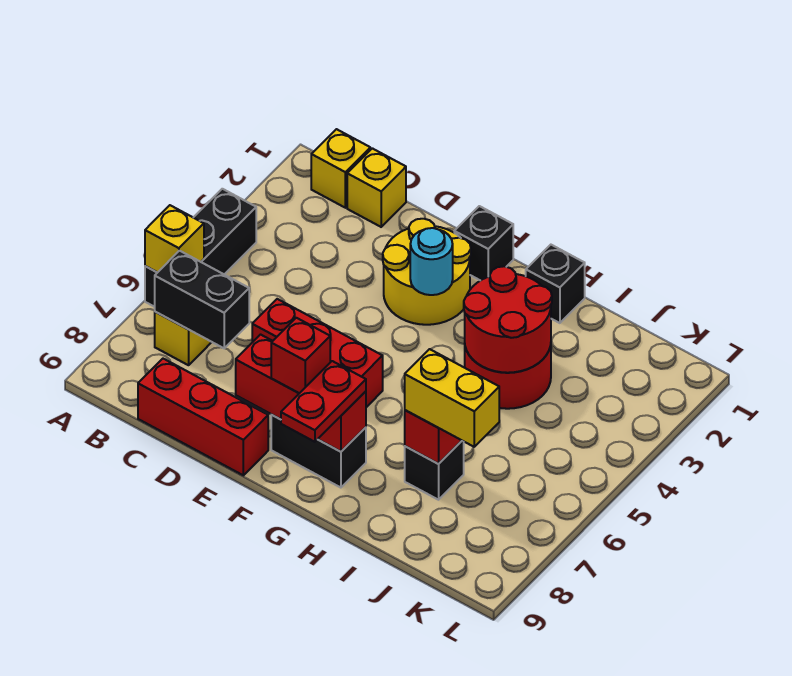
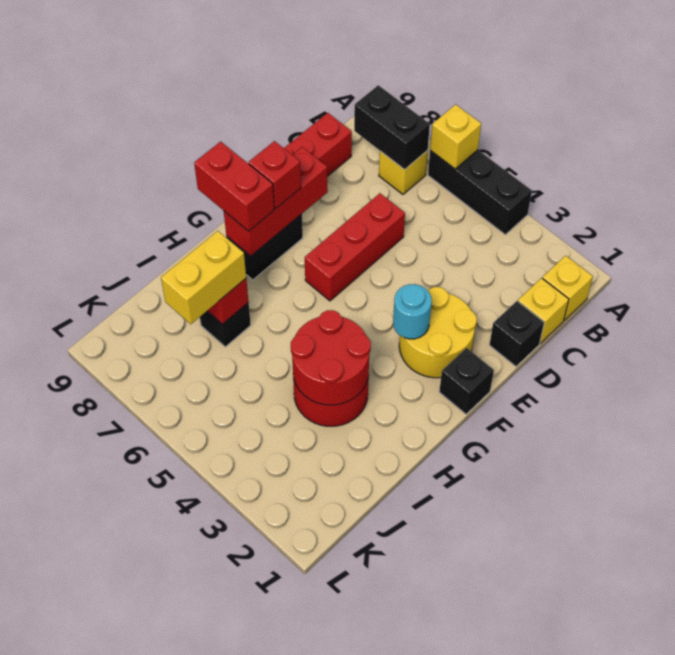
black brick B7:C7 level 2 -> black brick B7:B8 level 2
red plate G8:G9 level 3 -> red brick G8:G9 level 3
black brick H1 level 1 -> black brick D1 level 1

